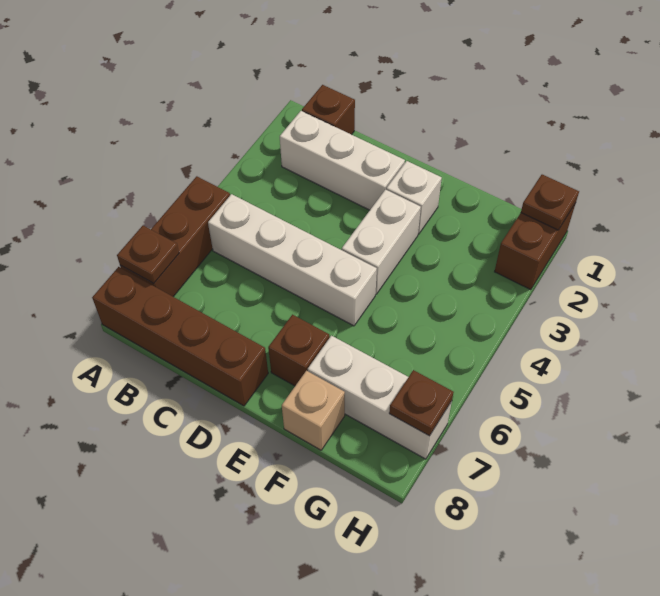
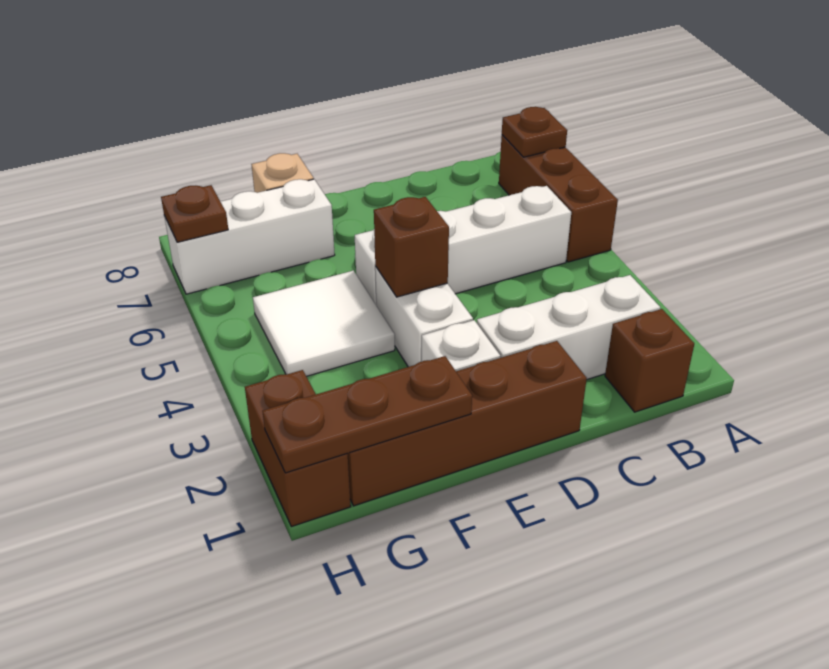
brown brick A8:D8 level 1 -> brown brick D1:G1 level 1
brown brick E7 level 1 -> brown brick E4 level 2
none -> white tile F4:G5 level 1
brown plate H1 level 2 -> brown plate F1:H1 level 2

